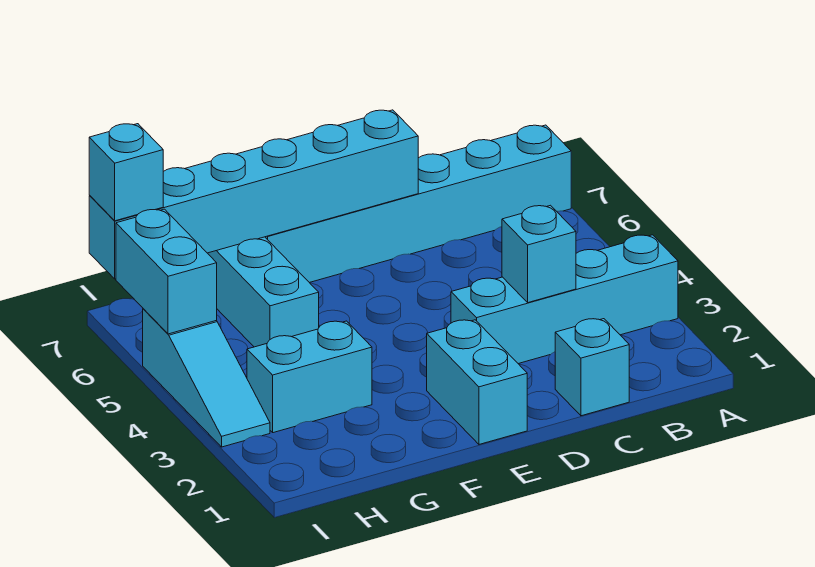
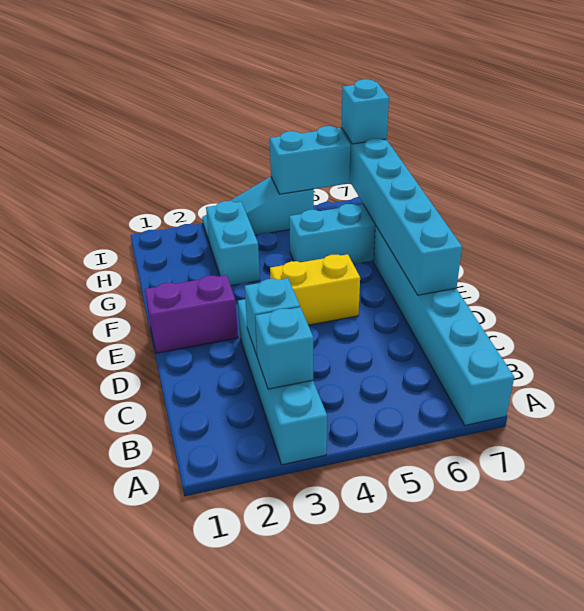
cyan brick C1 level 1 -> cyan brick B3 level 2
cyan brick E1:E2 level 1 -> purple brick E1:E2 level 1
none -> yellow brick E4:E5 level 1

